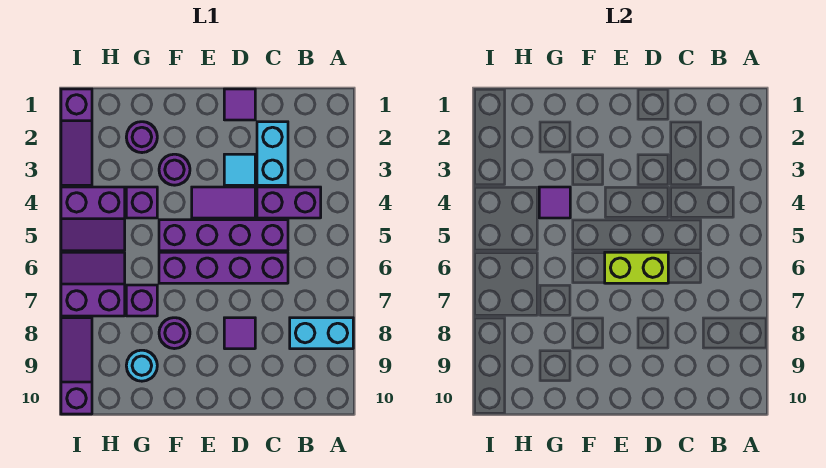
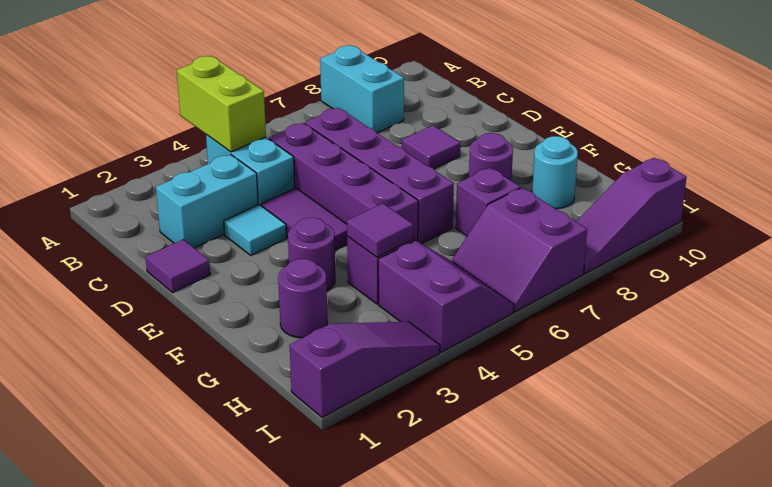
purple brick B4:C4 level 1 -> cyan brick B4:C4 level 1
lime brick D6:E6 level 2 -> lime brick A4:B4 level 2

